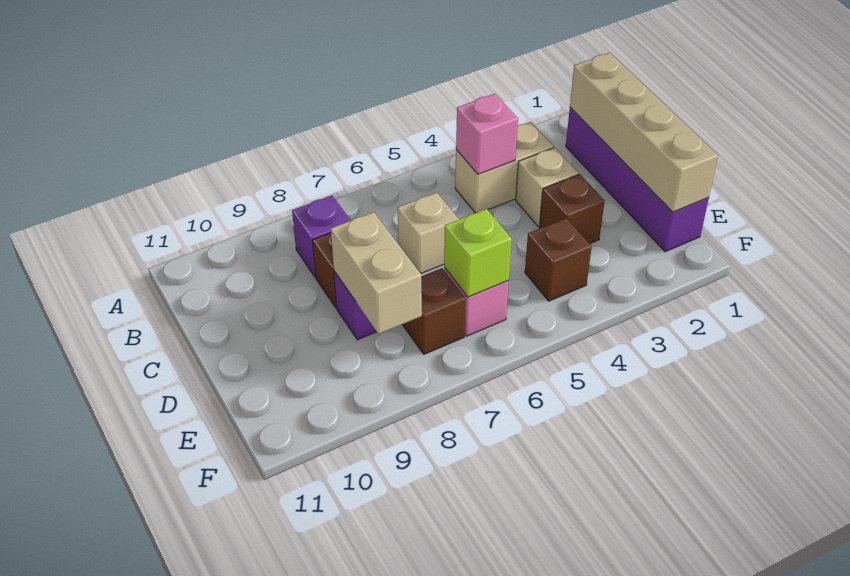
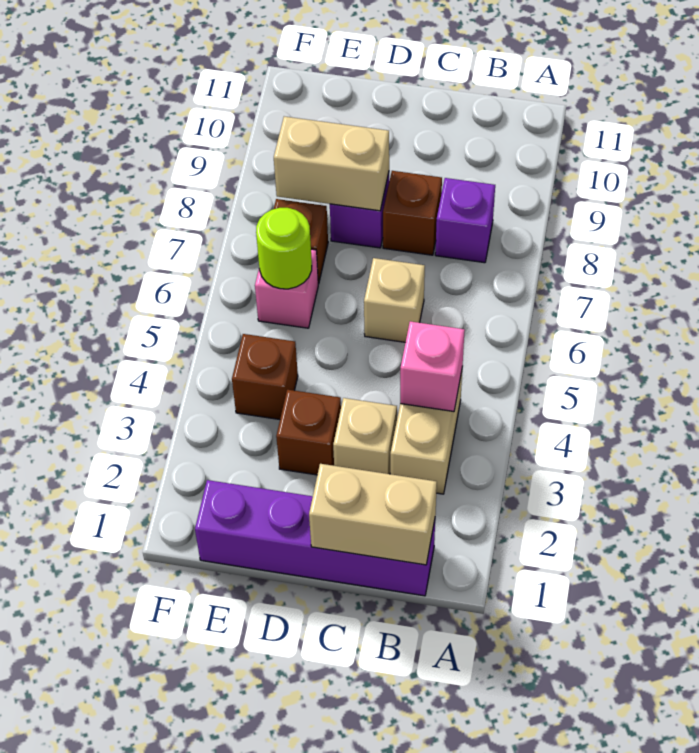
tan brick B1:E1 level 2 -> tan brick B1:C1 level 2
lime brick E6 level 2 -> lime round brick E6 level 2

